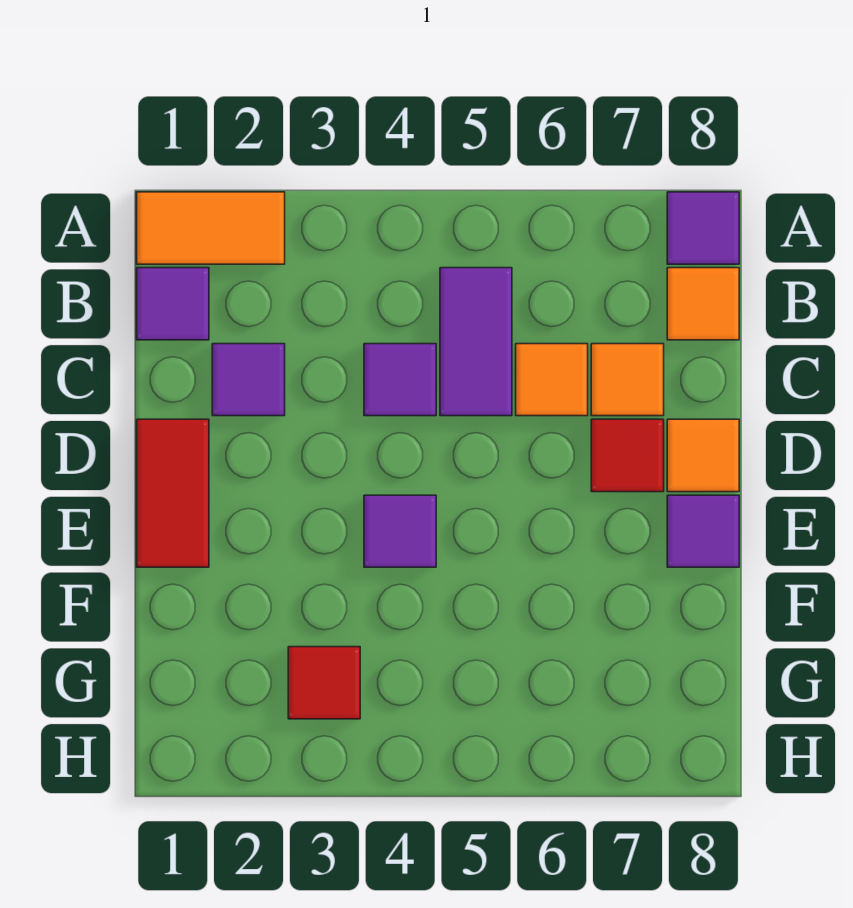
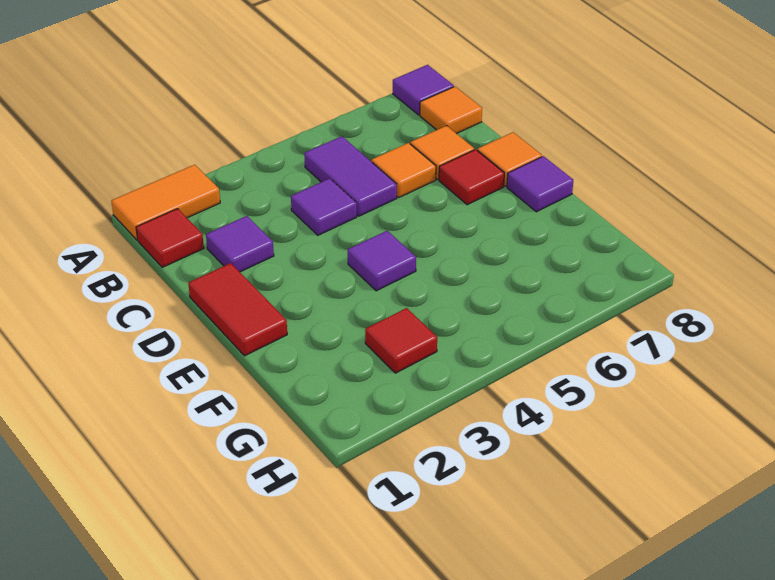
purple tile B1 level 1 -> red tile B1 level 1

